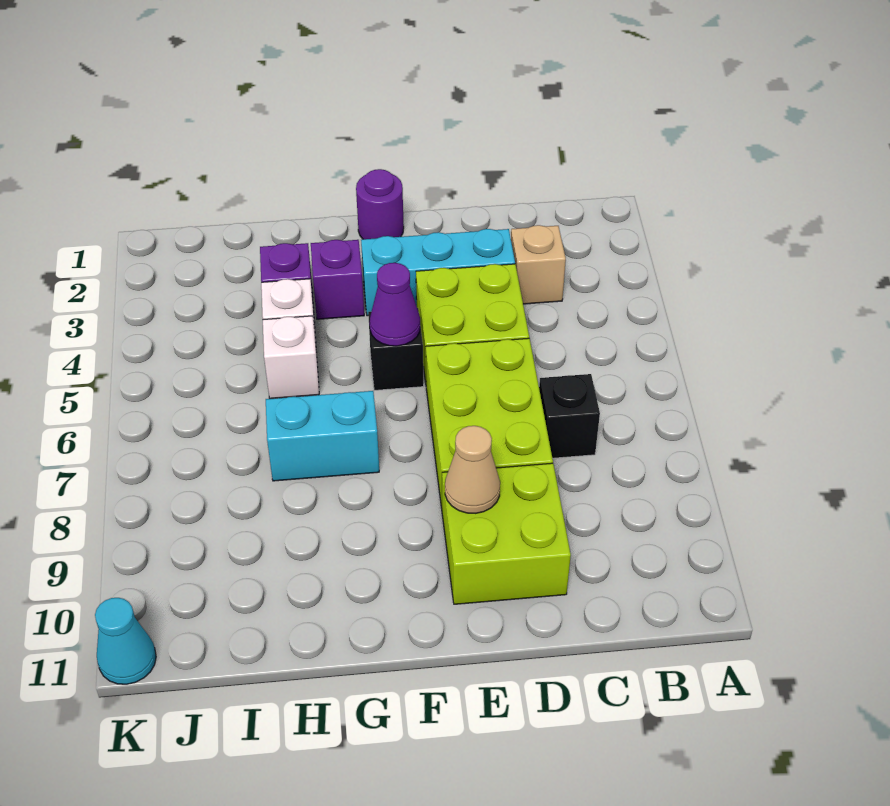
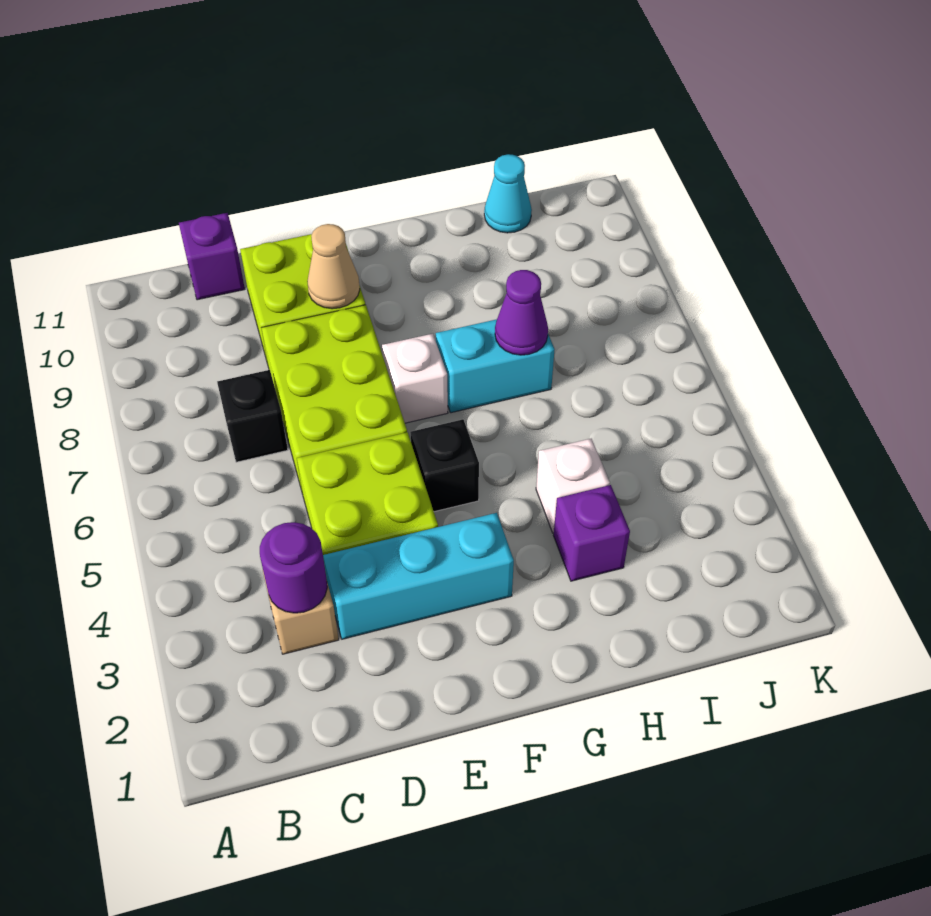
purple round brick F1 level 1 -> purple round brick C3 level 2
purple cone F5 level 2 -> purple cone H7 level 2
purple brick G3 level 1 -> purple brick C11 level 1
white brick H5 level 1 -> white brick F7 level 1
cyan cone K11 level 1 -> cyan cone I11 level 1

